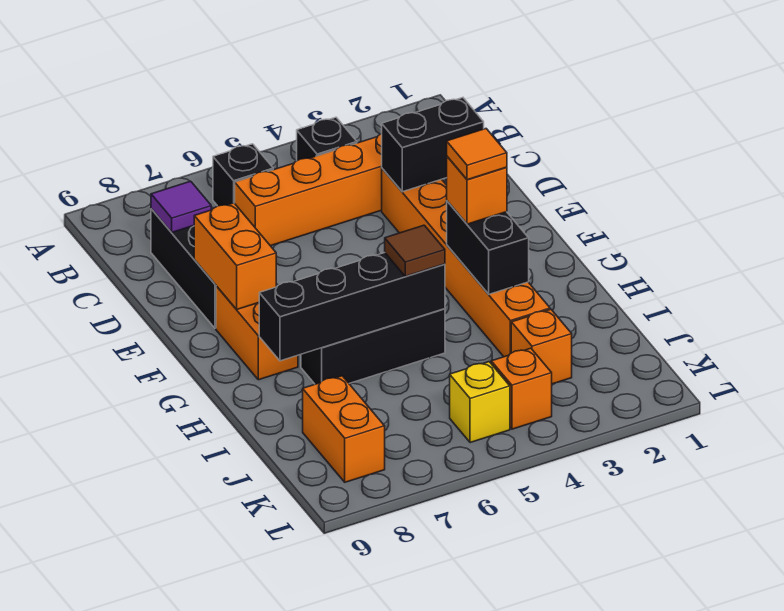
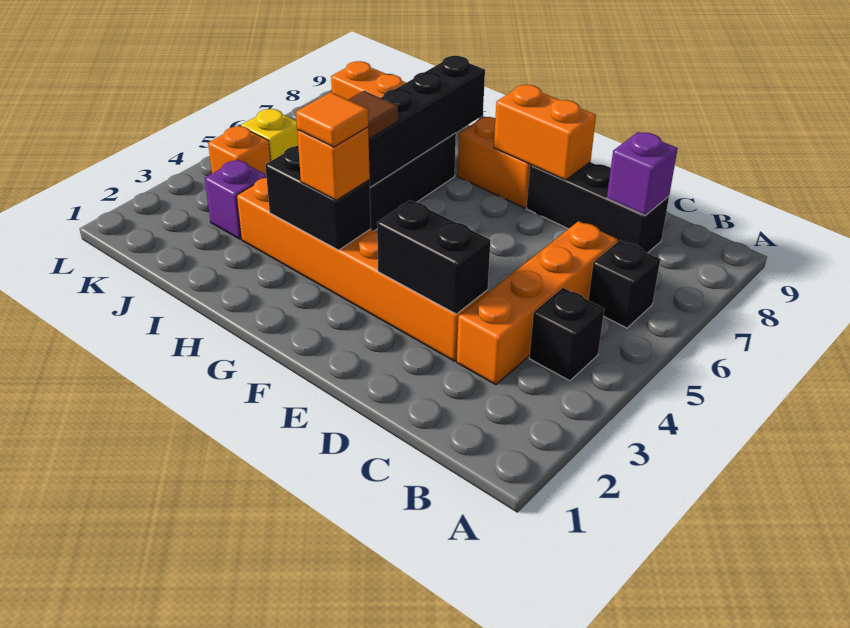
purple tile C8 level 2 -> purple brick C8 level 2
black brick D2:D3 level 2 -> black brick D3:E3 level 2
orange brick J3 level 1 -> purple brick J3 level 1

